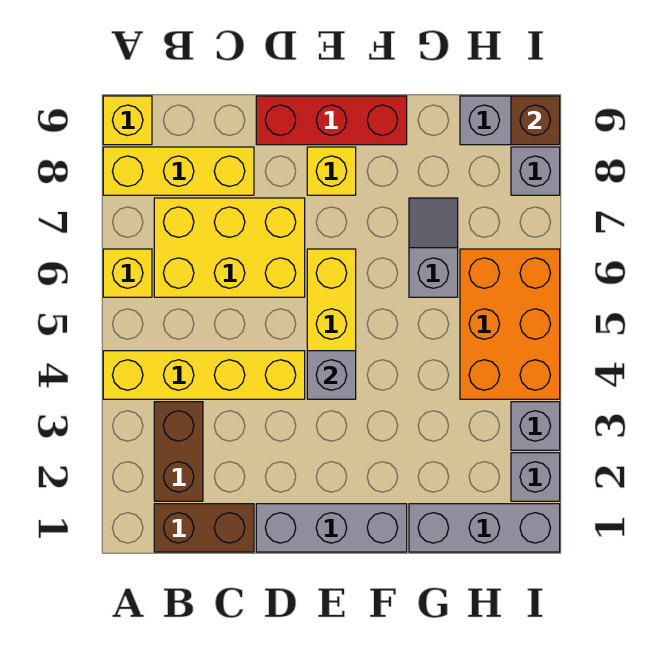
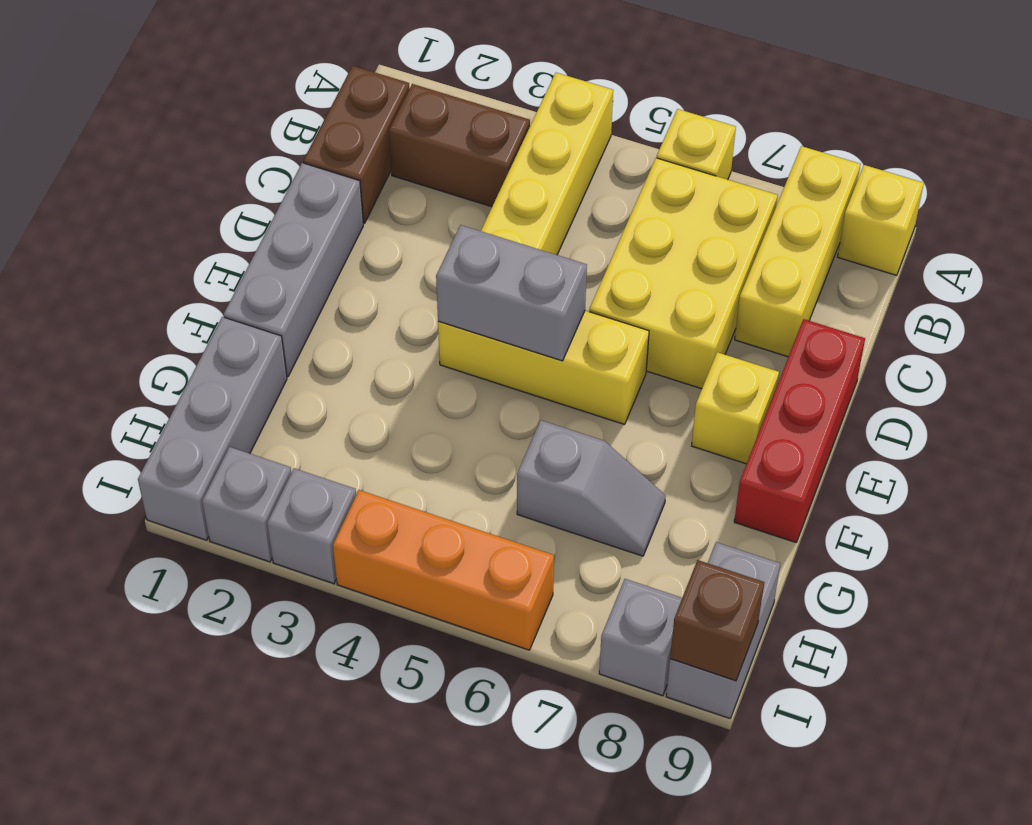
grey brick E4 level 2 -> grey brick E4:E5 level 2
orange brick H4:I6 level 1 -> orange brick I4:I6 level 1

